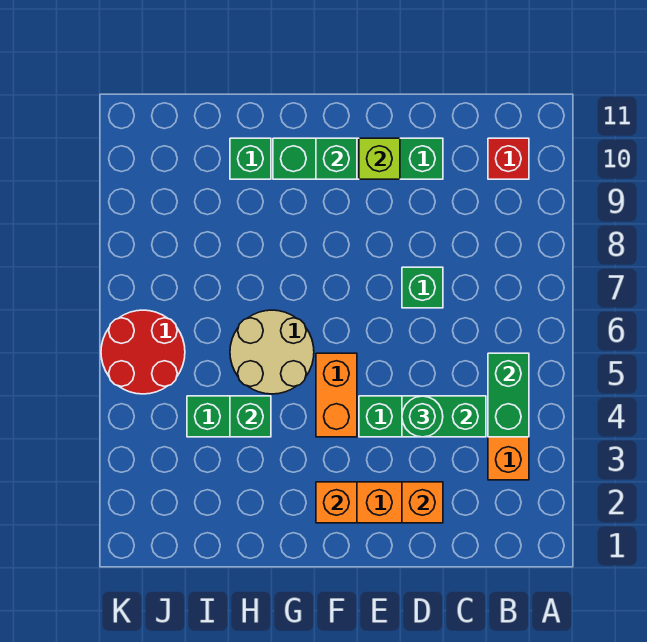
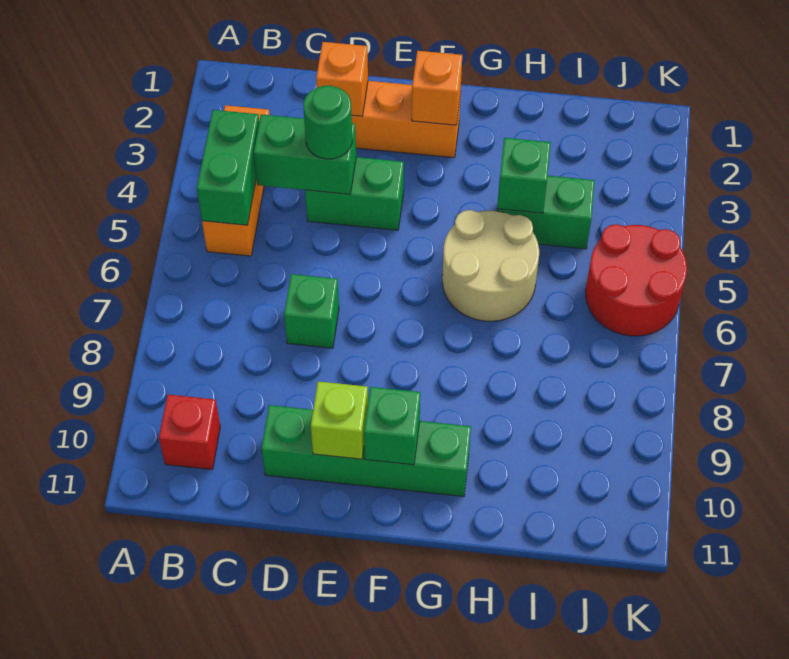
orange brick F4:F5 level 1 -> none
green brick H10 level 1 -> none

